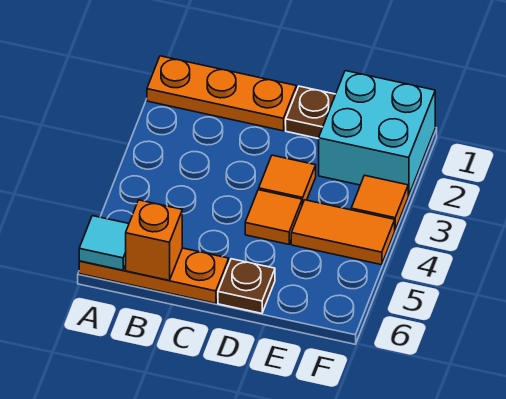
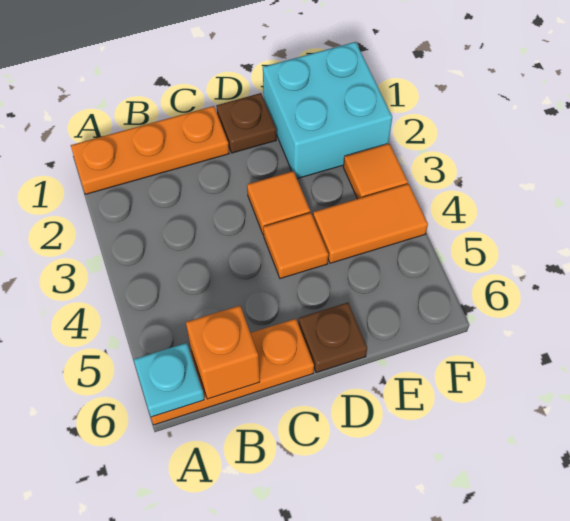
cyan tile A6 level 2 -> cyan plate A6 level 2

